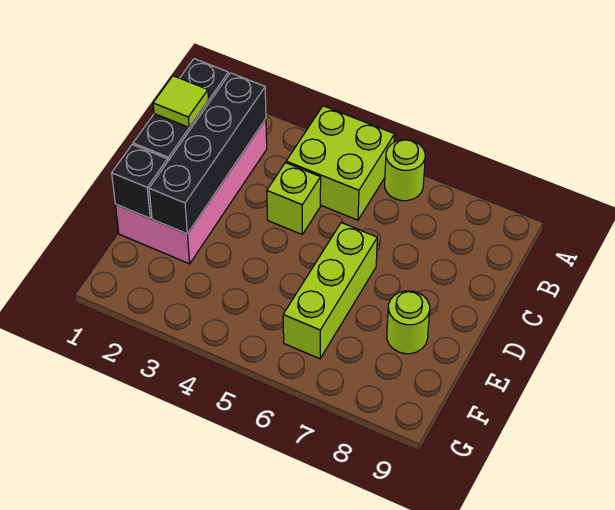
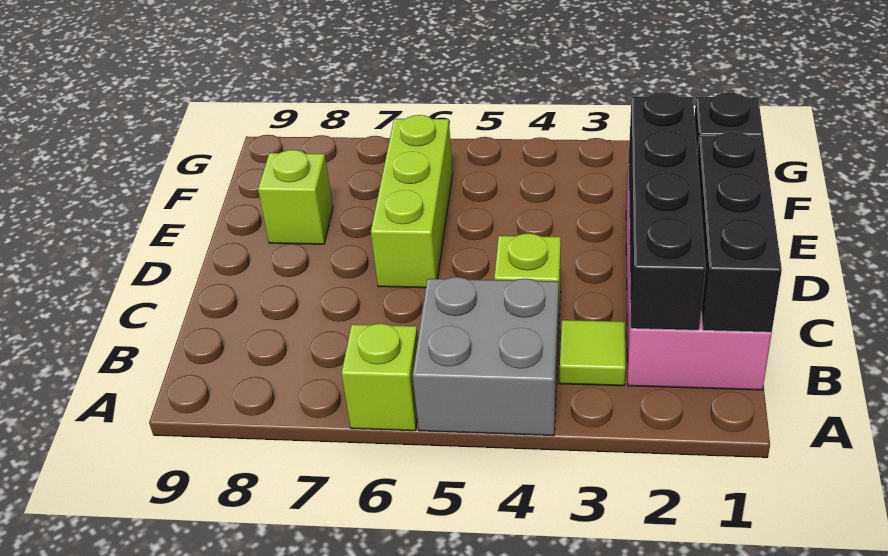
lime brick A4:B5 level 1 -> grey brick A4:B5 level 1
lime round brick A6 level 1 -> lime brick A6 level 1
lime tile C1 level 3 -> lime tile B3 level 1
lime round brick E8 level 1 -> lime brick E8 level 1

